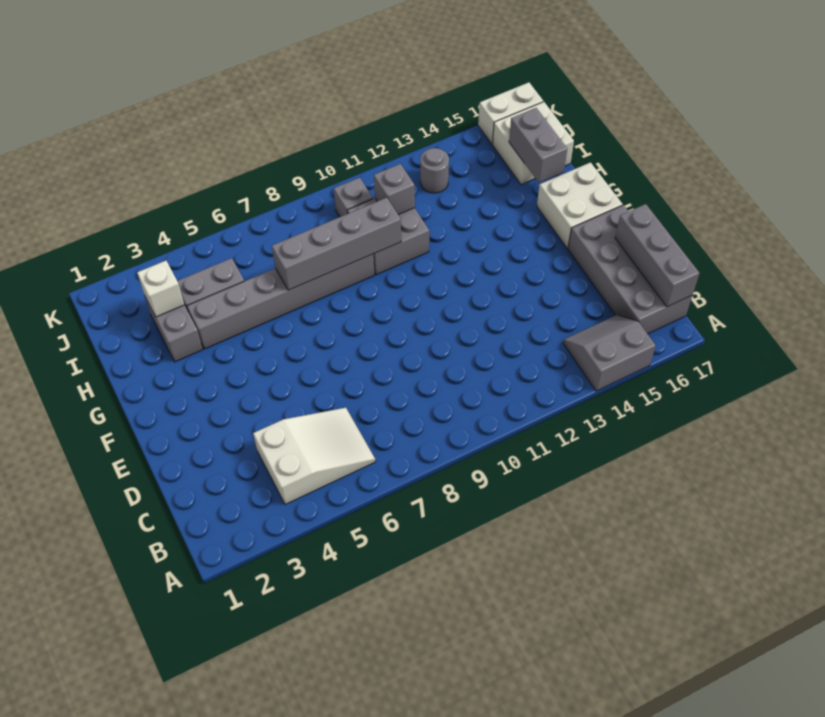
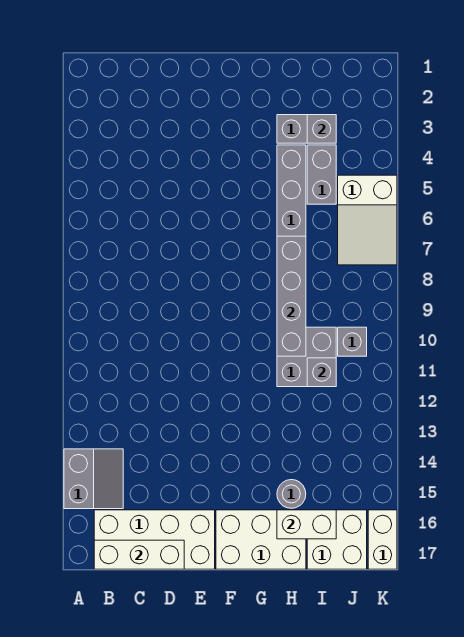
white slope B4:C6 level 1 top 4 -> white slope J5:K7 level 1 top 5
grey brick B16:E17 level 1 -> white brick B16:E17 level 1
grey brick B17:D17 level 2 -> white brick B17:D17 level 2
white brick F16:G17 level 1 -> white brick F16:H17 level 1
grey brick H16:I16 level 2 -> white brick H16:I16 level 2
white brick I3 level 2 -> grey brick I3 level 2
grey round brick J13 level 1 -> grey round brick H15 level 1

